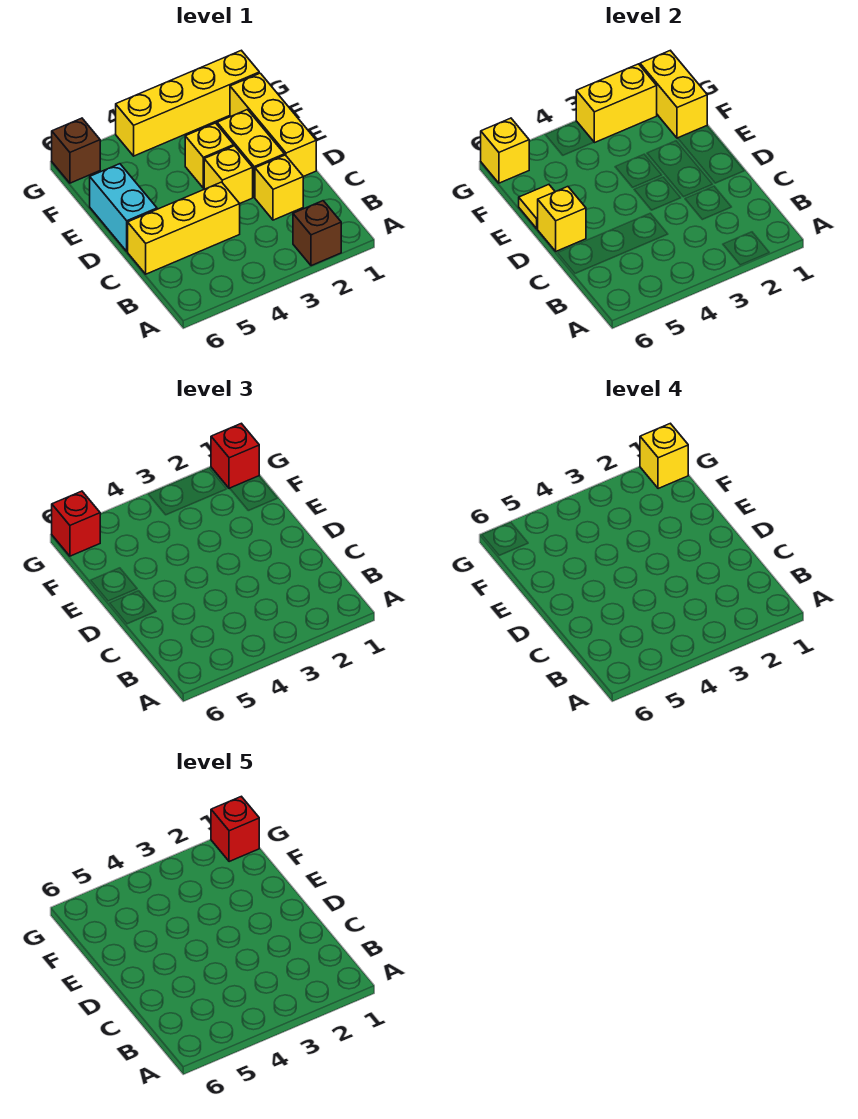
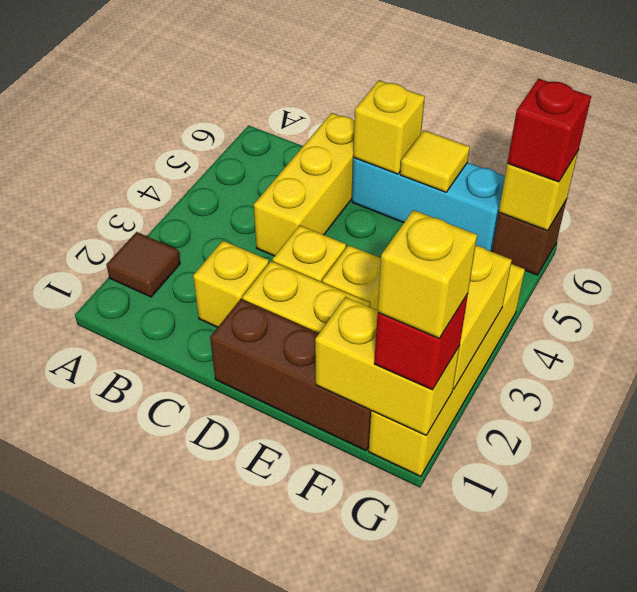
brown brick A2 level 1 -> brown tile A2 level 1
yellow brick D1:F1 level 1 -> brown brick D1:F1 level 1
cyan brick D6:E6 level 1 -> cyan brick D6:F6 level 1
red brick G1 level 5 -> none

